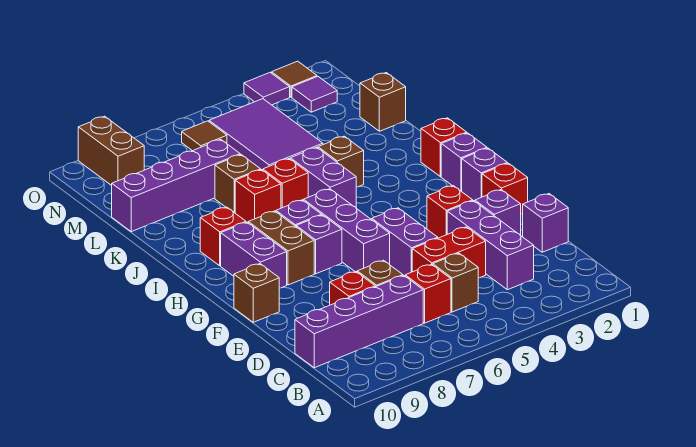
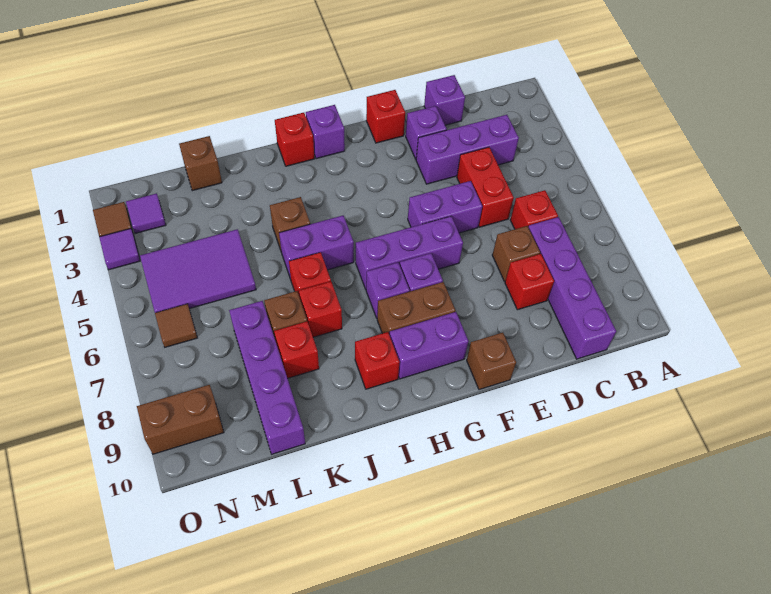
brown brick C5 level 1 -> none
red brick F3 level 1 -> red brick K8 level 1
purple brick G1 level 1 -> none

